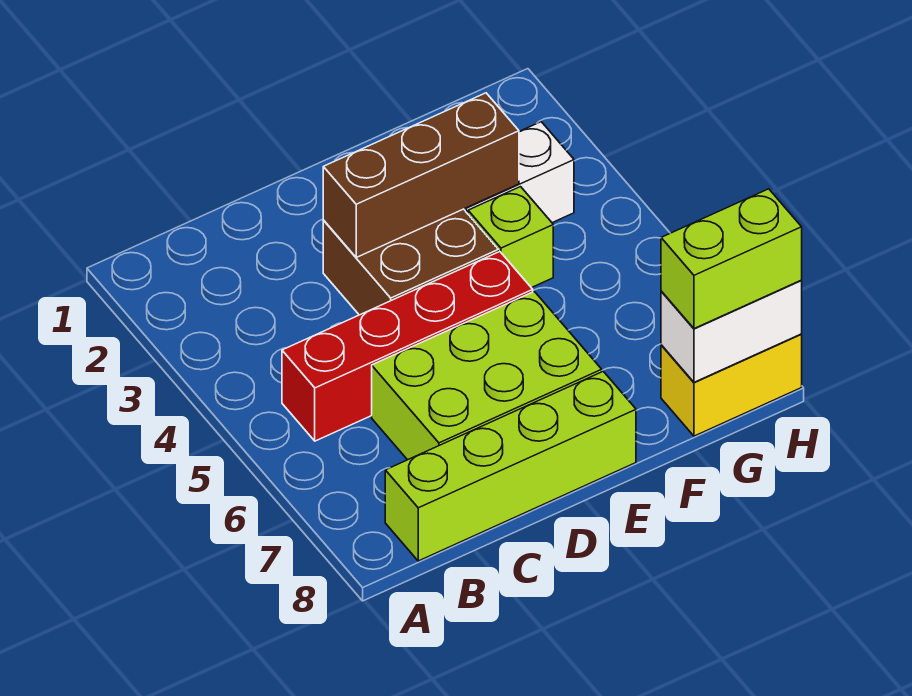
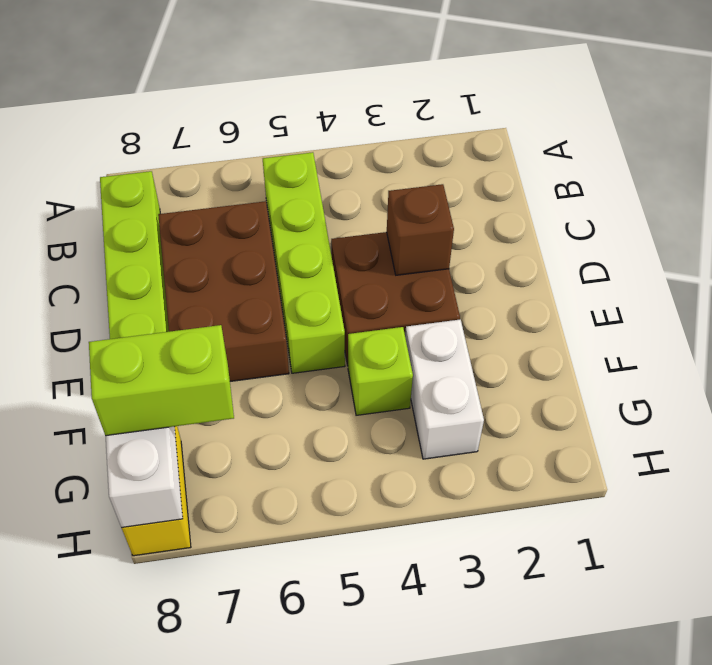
red brick B5:E5 level 1 -> lime brick B5:E5 level 1
lime brick C6:E7 level 1 -> brown brick C6:E7 level 1
brown brick D3:F3 level 2 -> brown brick D3 level 2
lime brick G8:H8 level 3 -> lime brick G7:G8 level 3

